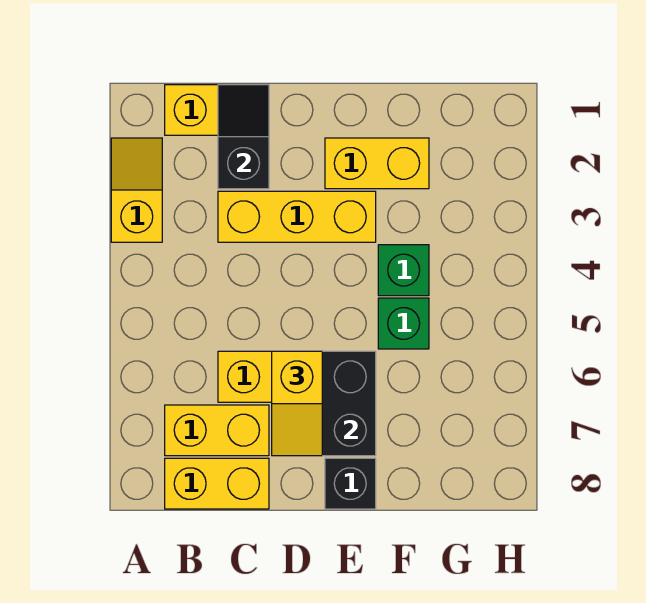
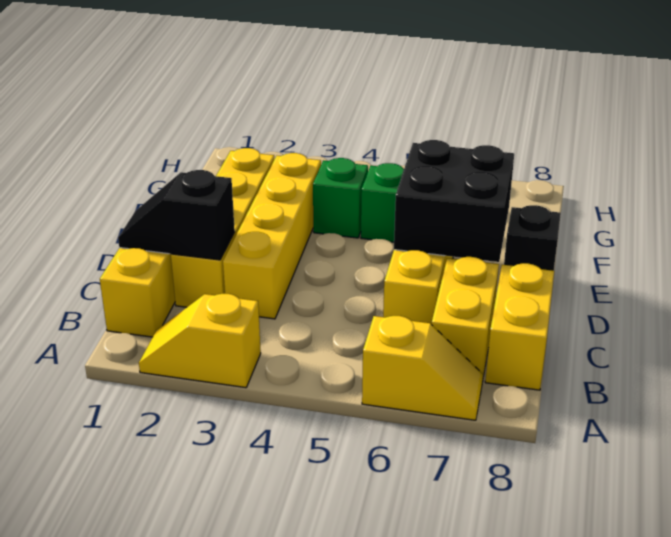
yellow brick C3:E3 level 1 -> yellow brick C3:F3 level 1
yellow slope D6:D7 level 3 top 6 -> yellow slope A6:A7 level 1 top 6
yellow brick E2:F2 level 1 -> yellow brick C2:F2 level 1

